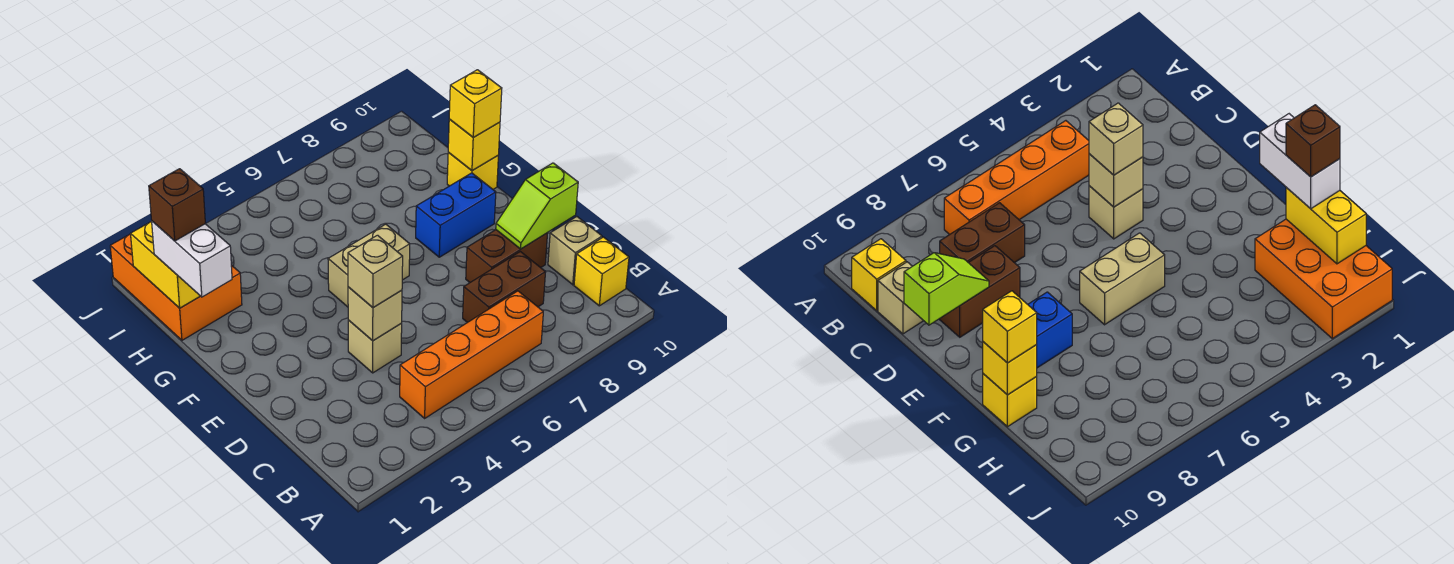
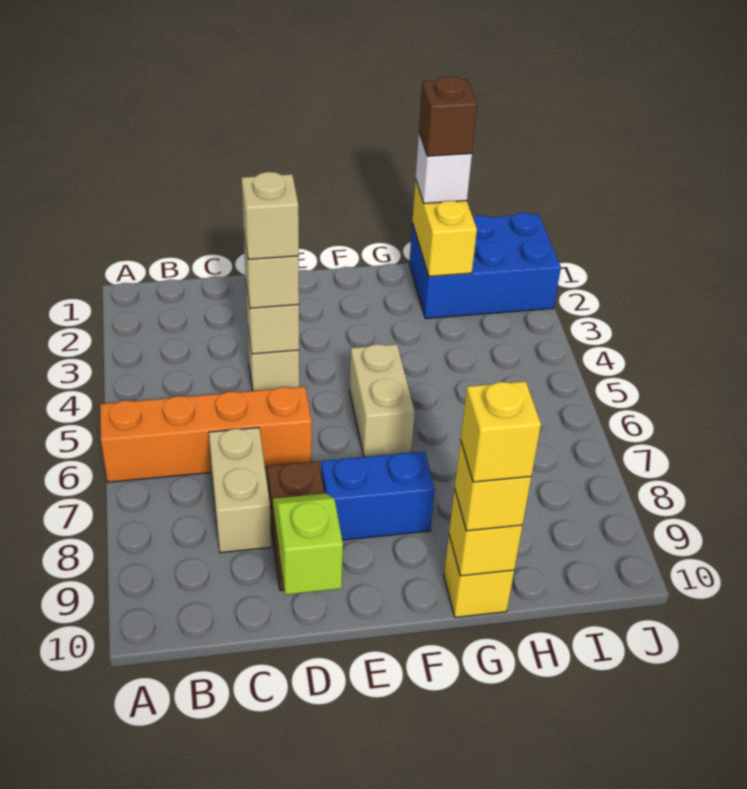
orange brick B4:B7 level 1 -> orange brick A6:D6 level 1
yellow brick B10 level 1 -> yellow brick G10 level 4
brown brick C7:C8 level 1 -> tan brick C7:C8 level 1
tan brick C10 level 1 -> tan brick D4 level 4
blue brick F8:F9 level 1 -> blue brick E8:F8 level 1
white brick G1:H1 level 3 -> white brick H1 level 3
orange brick H1:J2 level 1 -> blue brick H1:J2 level 1
yellow brick H1:I1 level 2 -> yellow brick H1:H2 level 2

